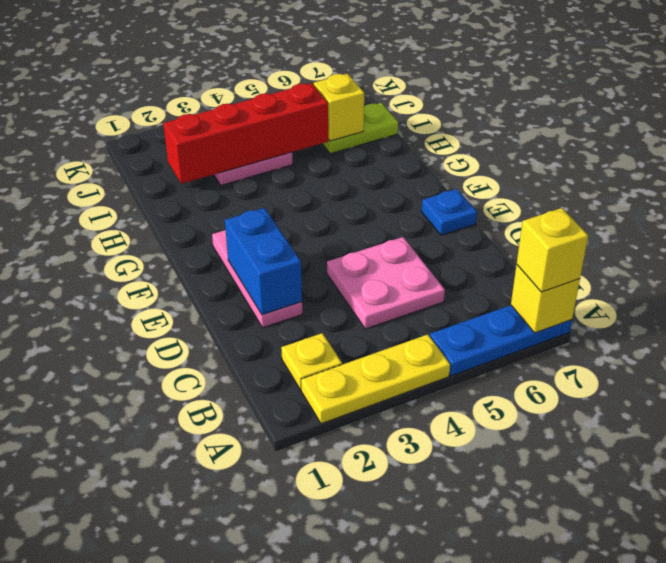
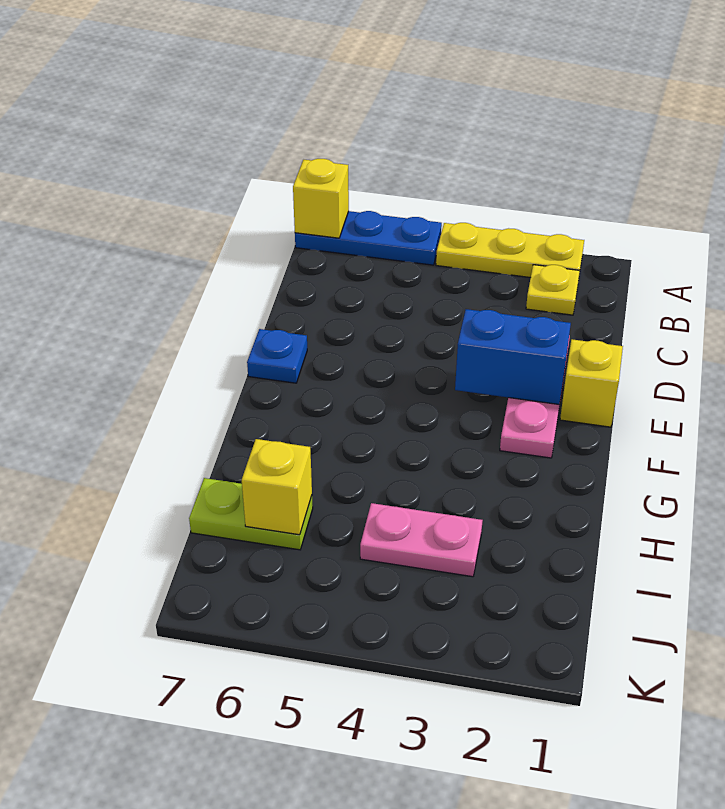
yellow brick A7 level 3 -> yellow brick E1 level 1
pink plate C4:D5 level 1 -> none
blue brick D2:E2 level 2 -> blue brick E2:E3 level 2
red brick I2:I5 level 2 -> none

